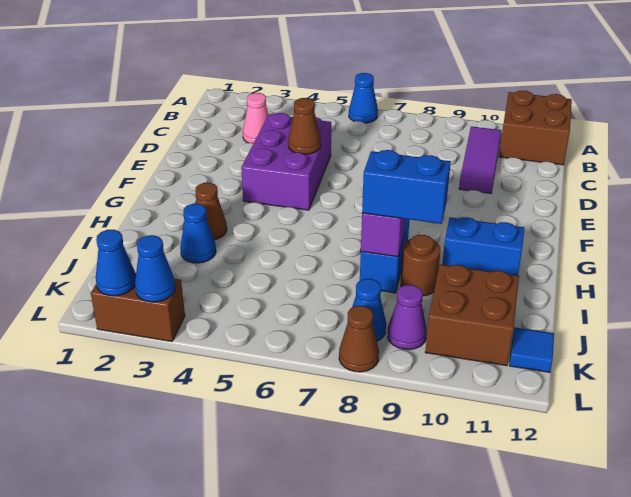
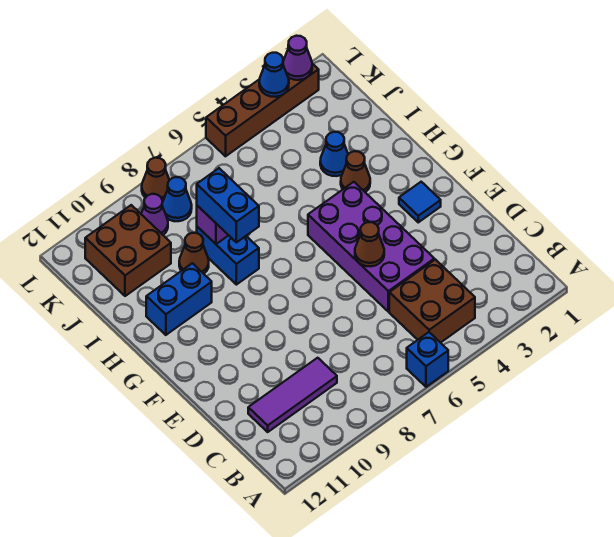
blue cone A6 level 1 -> blue brick A6 level 1
brown brick A11:B12 level 1 -> brown brick B4:C5 level 1
purple tile B10:D10 level 1 -> purple tile C9:C11 level 1
pink cone C3 level 1 -> none
purple brick D4:F5 level 1 -> purple brick D4:G5 level 1
blue brick I8:I9 level 3 -> blue brick H8:I8 level 3
brown round brick I9 level 1 -> brown cone I9 level 1
blue tile K12 level 1 -> blue tile F2 level 1
brown brick L2:L3 level 1 -> brown brick L2:L5 level 1
blue cone L2 level 2 -> purple cone L2 level 2

